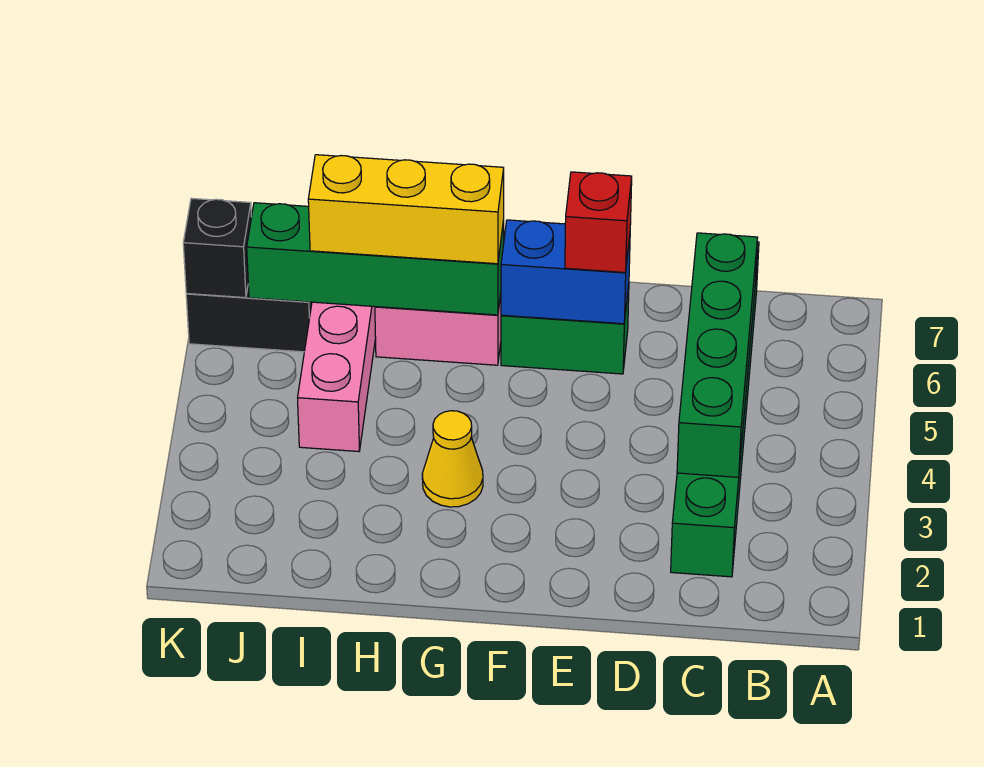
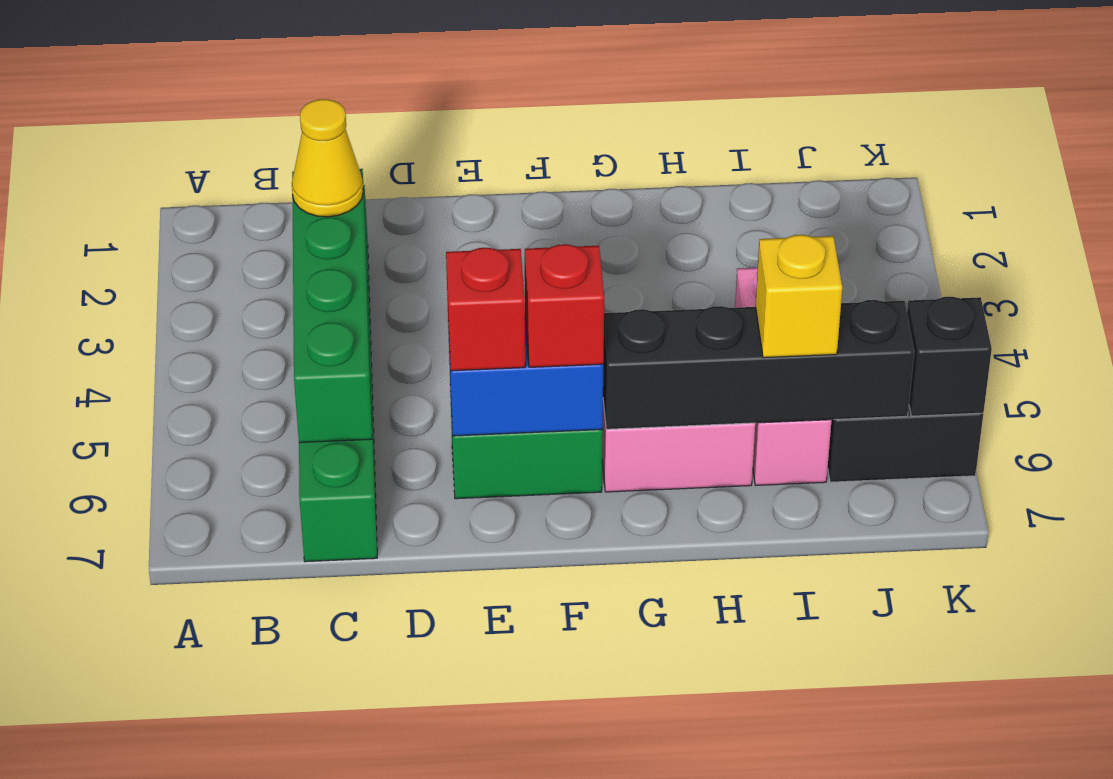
none -> red brick F6 level 3
yellow cone G3 level 1 -> yellow cone C3 level 3
green brick G6:J6 level 2 -> black brick G6:J6 level 2
yellow brick G6:I6 level 3 -> yellow brick I6 level 3

